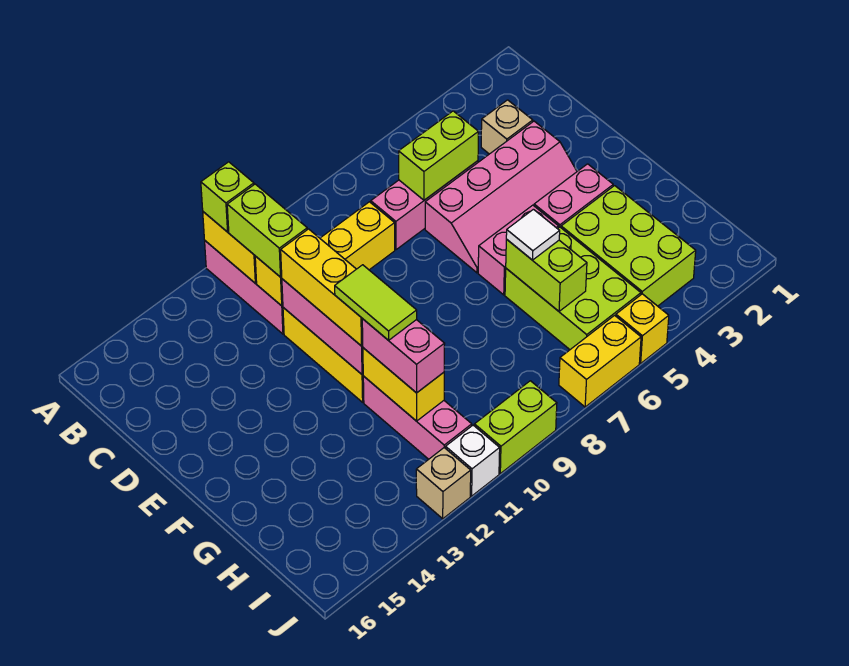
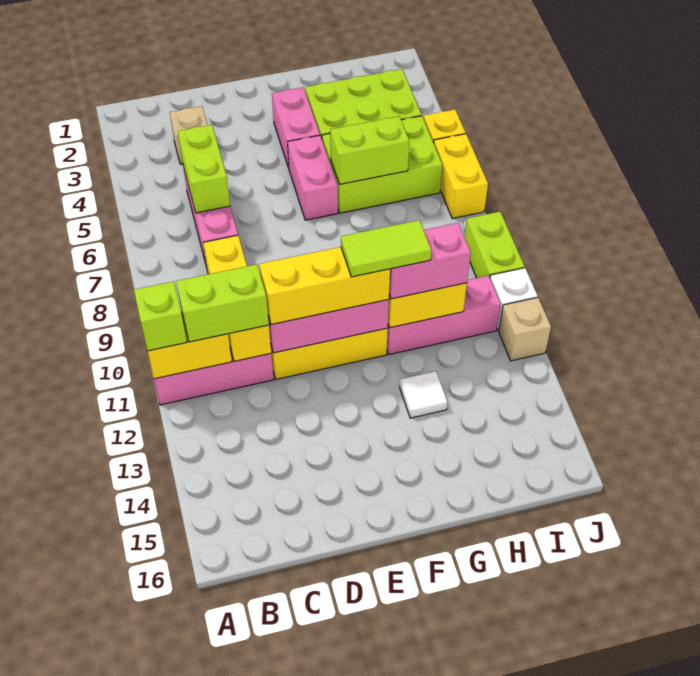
pink slope D3:E6 level 1 top D -> none
white tile G6 level 3 -> white tile G13 level 1

